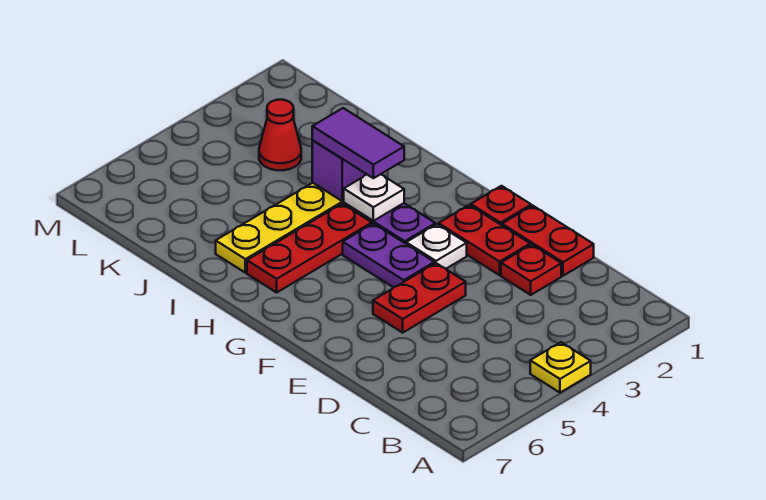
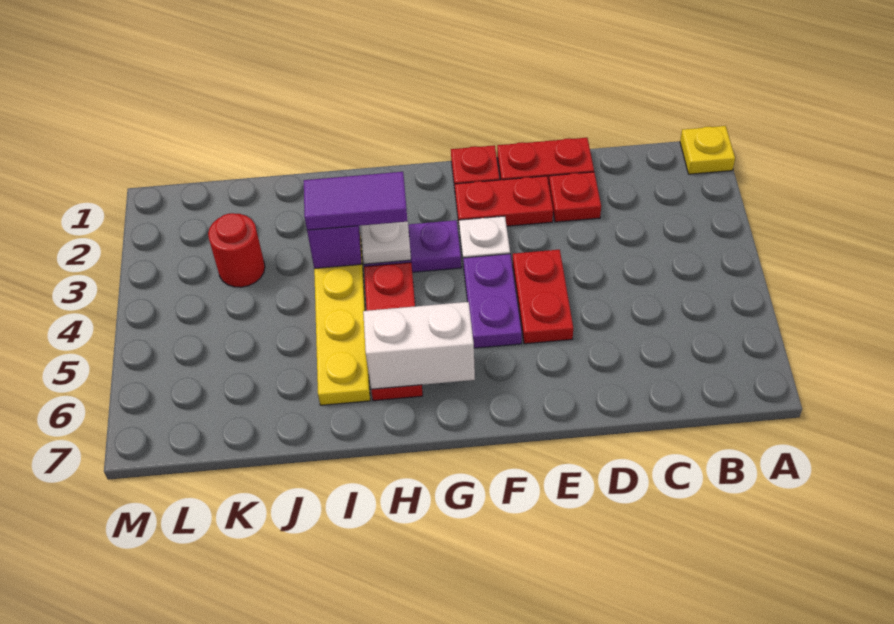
yellow plate A4 level 1 -> yellow plate A1 level 1
purple plate F4:G4 level 1 -> purple plate F4:F5 level 1
none -> white brick G6:H6 level 2
red cone K3 level 1 -> red round brick K3 level 1

